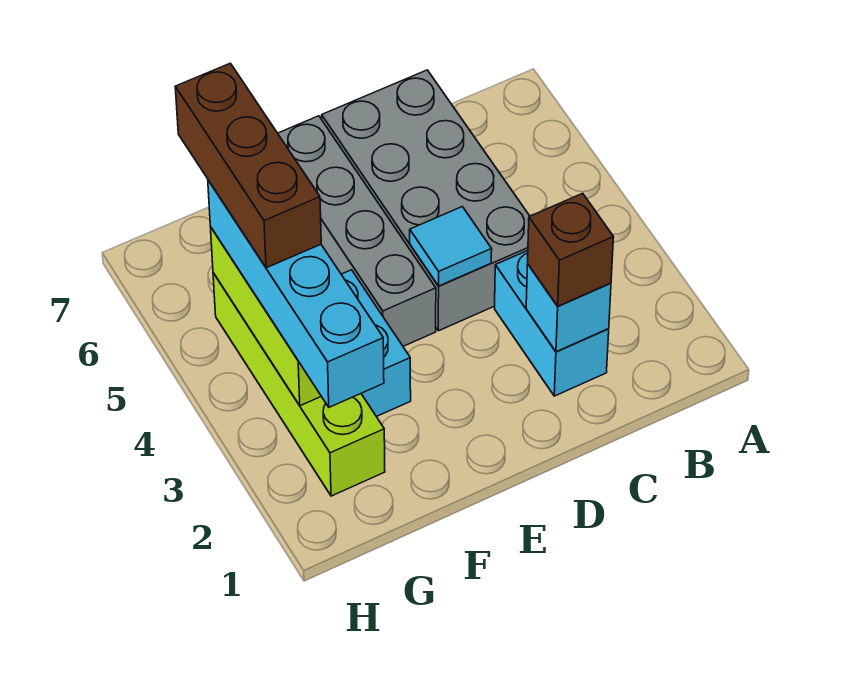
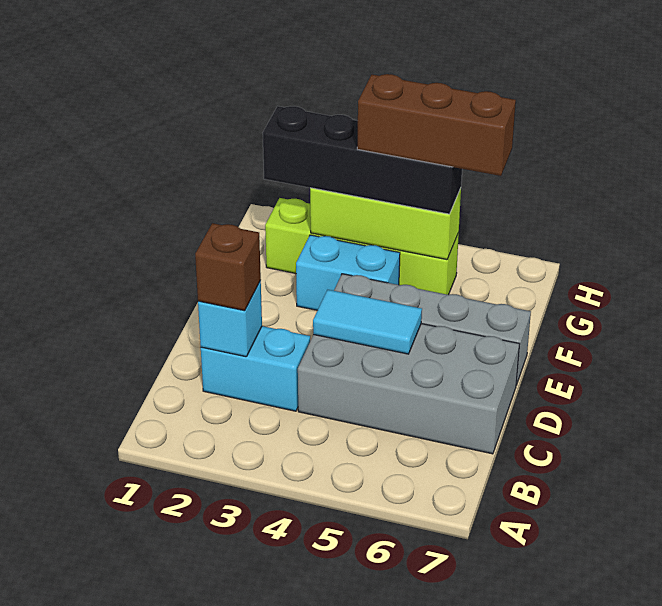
cyan tile D4 level 2 -> cyan tile D4:D5 level 2
cyan brick G2:G5 level 3 -> black brick G2:G5 level 3

